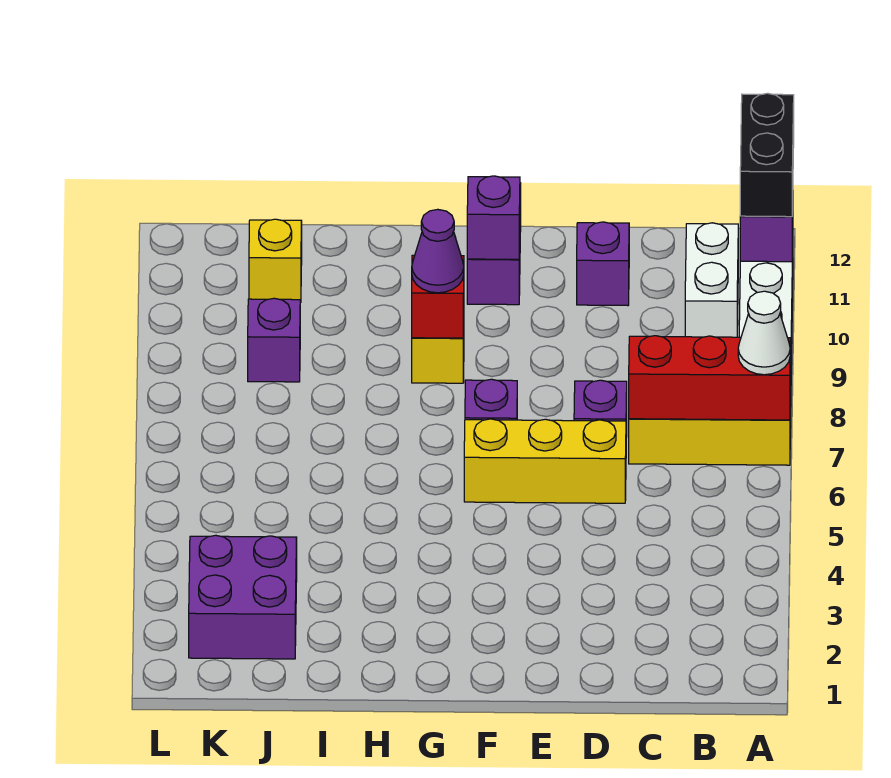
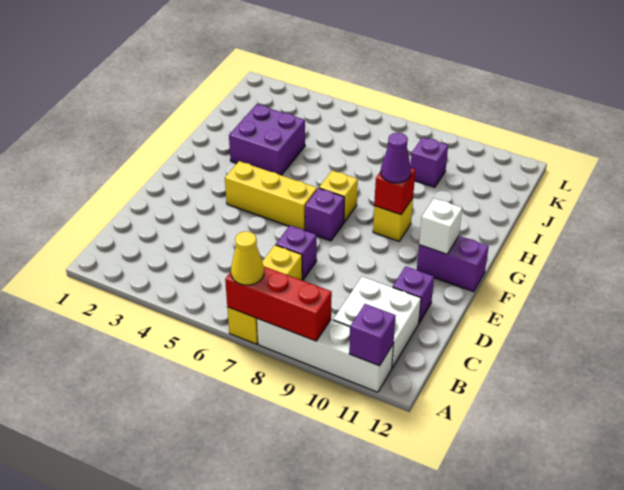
red brick A7:C7 level 2 -> red brick A7:A9 level 2
white cone A7 level 3 -> yellow cone A7 level 3
black brick A11:A12 level 3 -> none
white brick B10:B11 level 1 -> white brick B10:C11 level 1
yellow brick D6:F6 level 1 -> yellow brick F4:F6 level 1
purple brick F11 level 2 -> white brick F11 level 2
purple brick J2:K3 level 1 -> purple brick H3:I4 level 1
yellow brick J11 level 1 -> yellow brick G7 level 1

